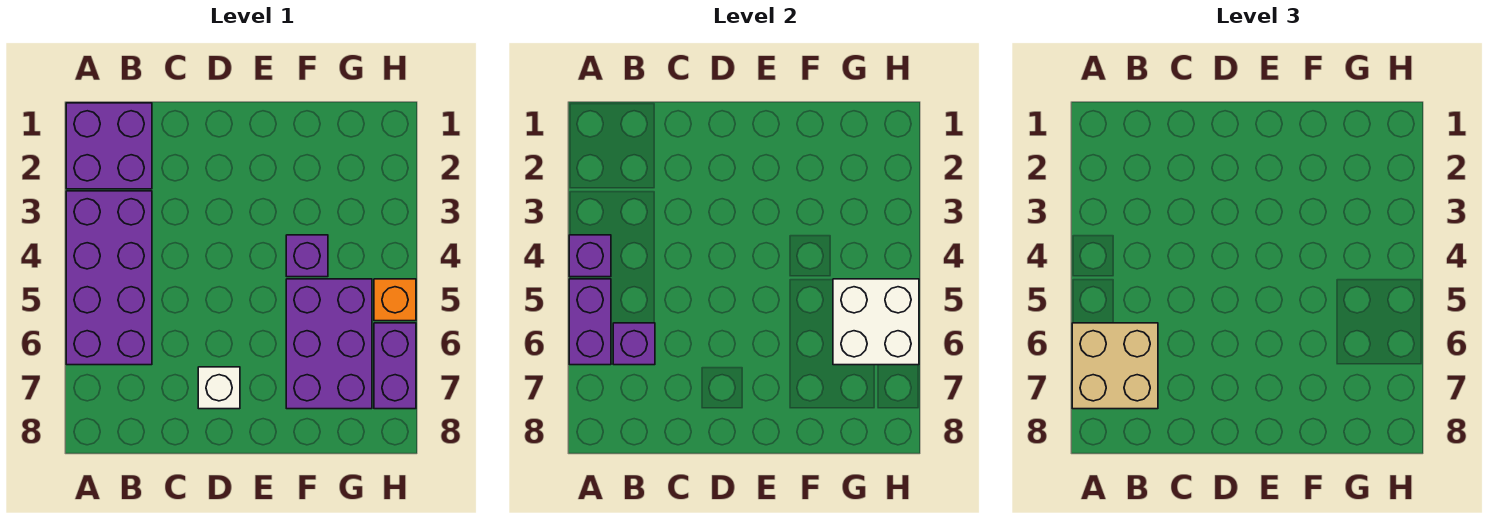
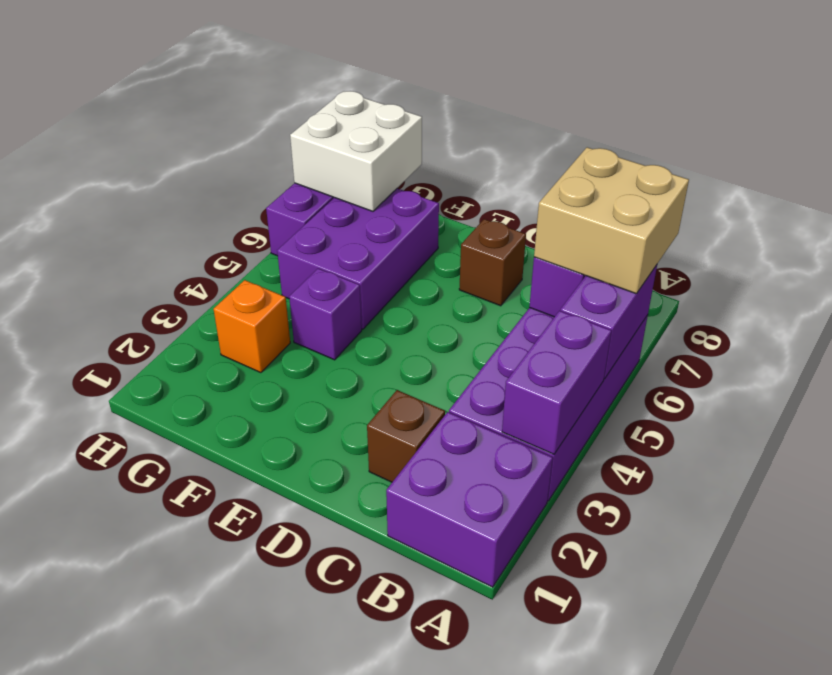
purple brick A4 level 2 -> purple brick A3:A4 level 2
none -> brown brick C2 level 1
white brick D7 level 1 -> brown brick D7 level 1
white brick G5:H6 level 2 -> white brick G7:H8 level 2
orange brick H5 level 1 -> orange brick G3 level 1

